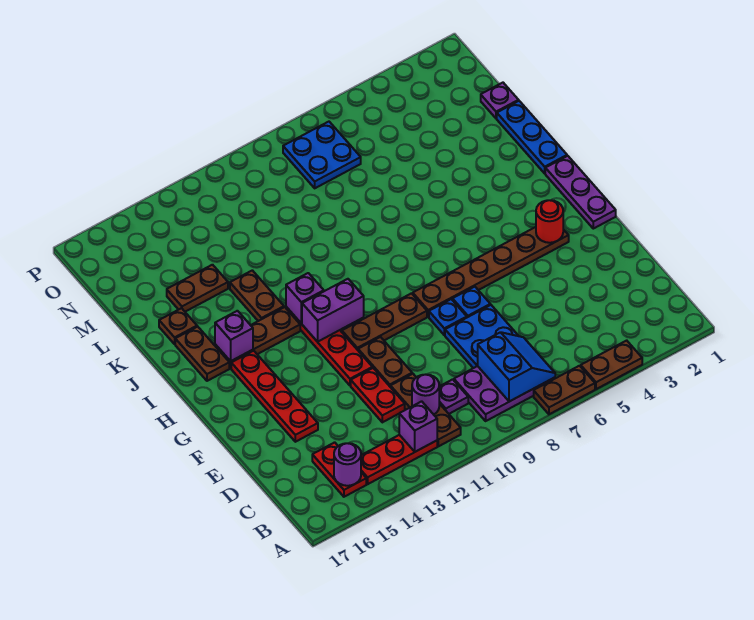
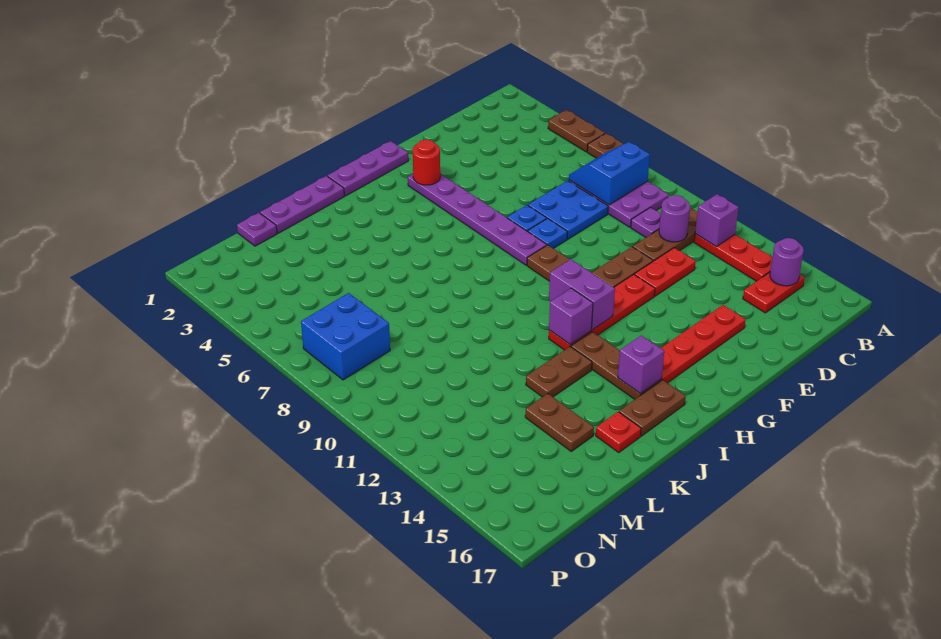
brown plate G3:G8 level 1 -> purple plate G3:G8 level 1
blue plate J1:L1 level 1 -> purple plate J1:L1 level 1
brown plate K16 level 1 -> red plate K16 level 1
blue plate N7:O8 level 1 -> blue brick N7:O8 level 1

